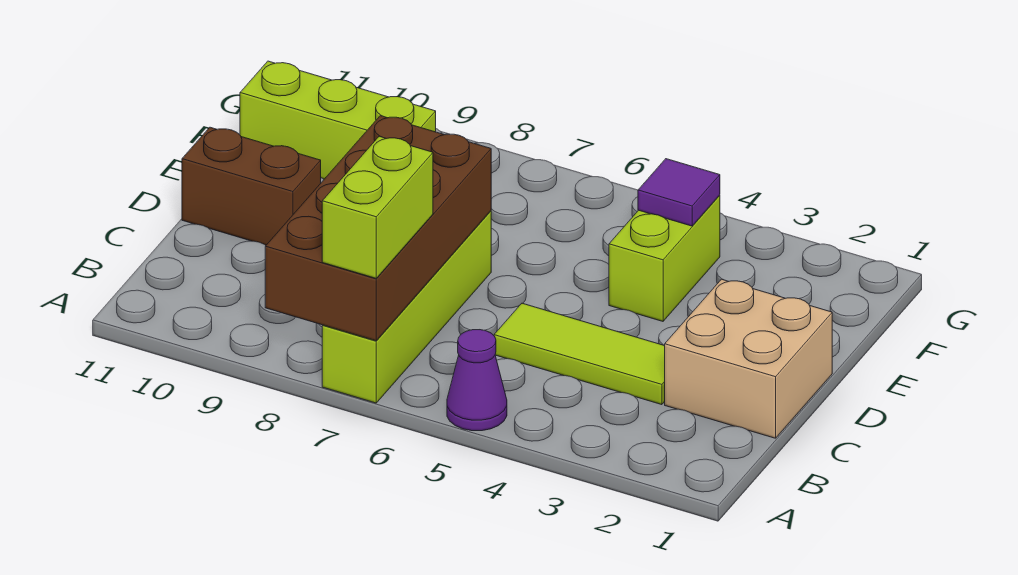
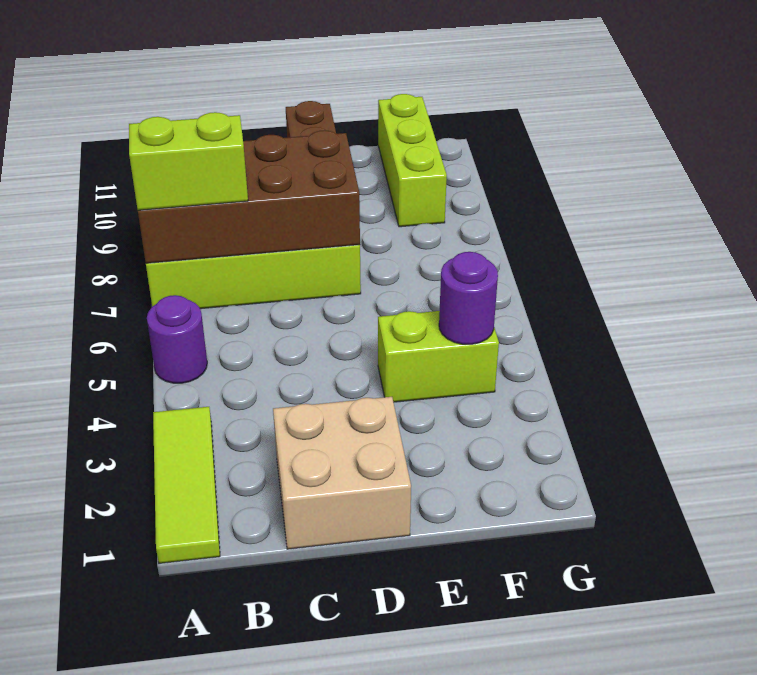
purple cone A5 level 1 -> purple round brick A5 level 1
lime tile C3:C5 level 1 -> lime tile A1:A3 level 1
purple tile F4 level 2 -> purple round brick F4 level 2

